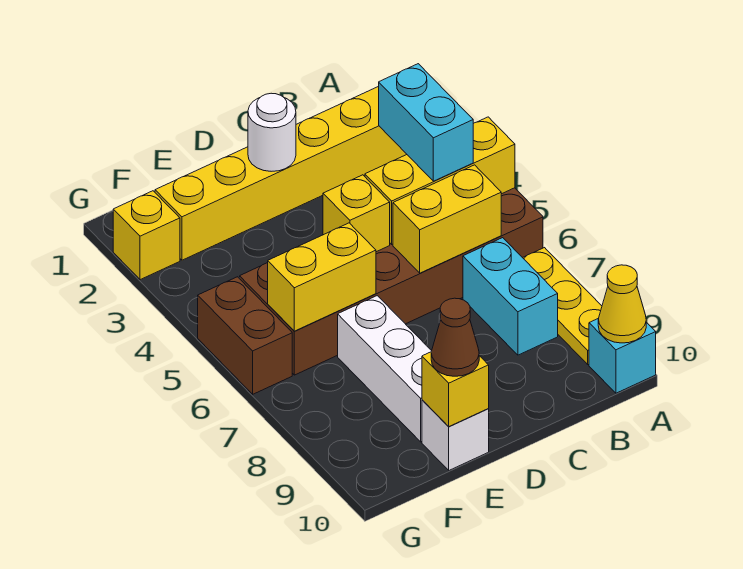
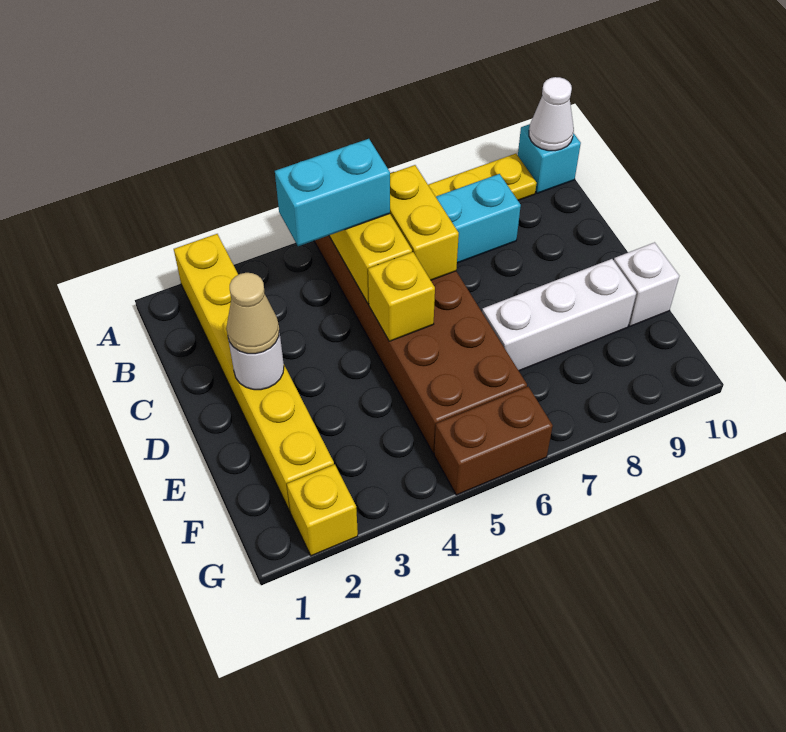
yellow cone A10 level 2 -> white cone A10 level 2
none -> tan cone D2 level 3
yellow brick E6:F6 level 2 -> none
yellow brick E10 level 2 -> none
brown cone E10 level 3 -> none

